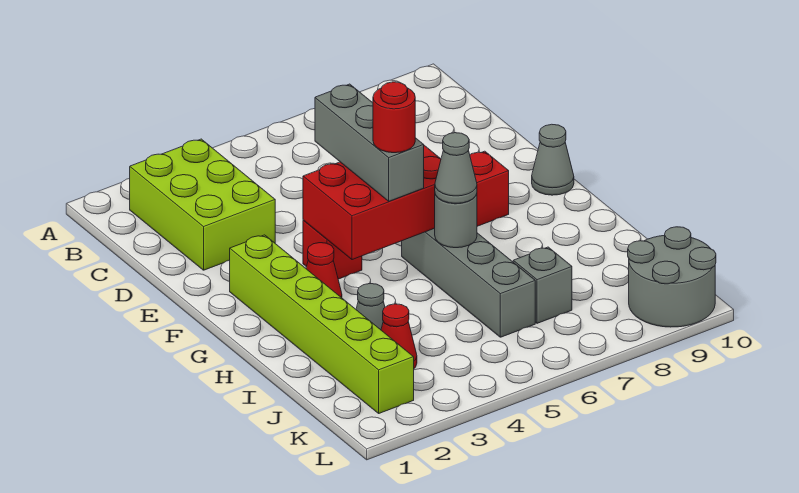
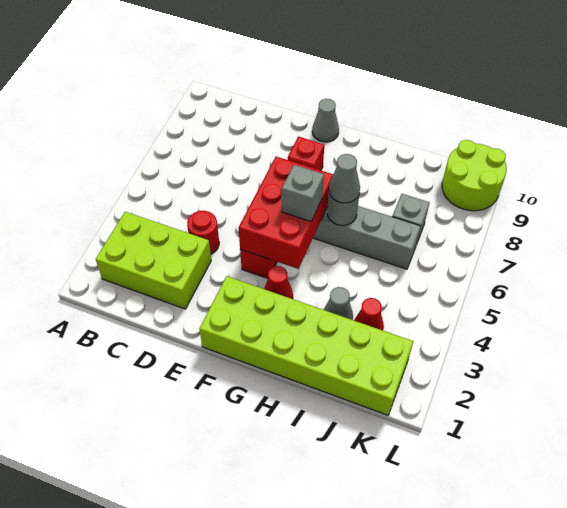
grey brick E5:G5 level 3 -> grey brick G5 level 3
lime brick F2:K2 level 1 -> lime brick F1:K2 level 1
red round brick G5 level 4 -> red round brick D4 level 1
grey round brick K9:L10 level 1 -> lime round brick K9:L10 level 1

